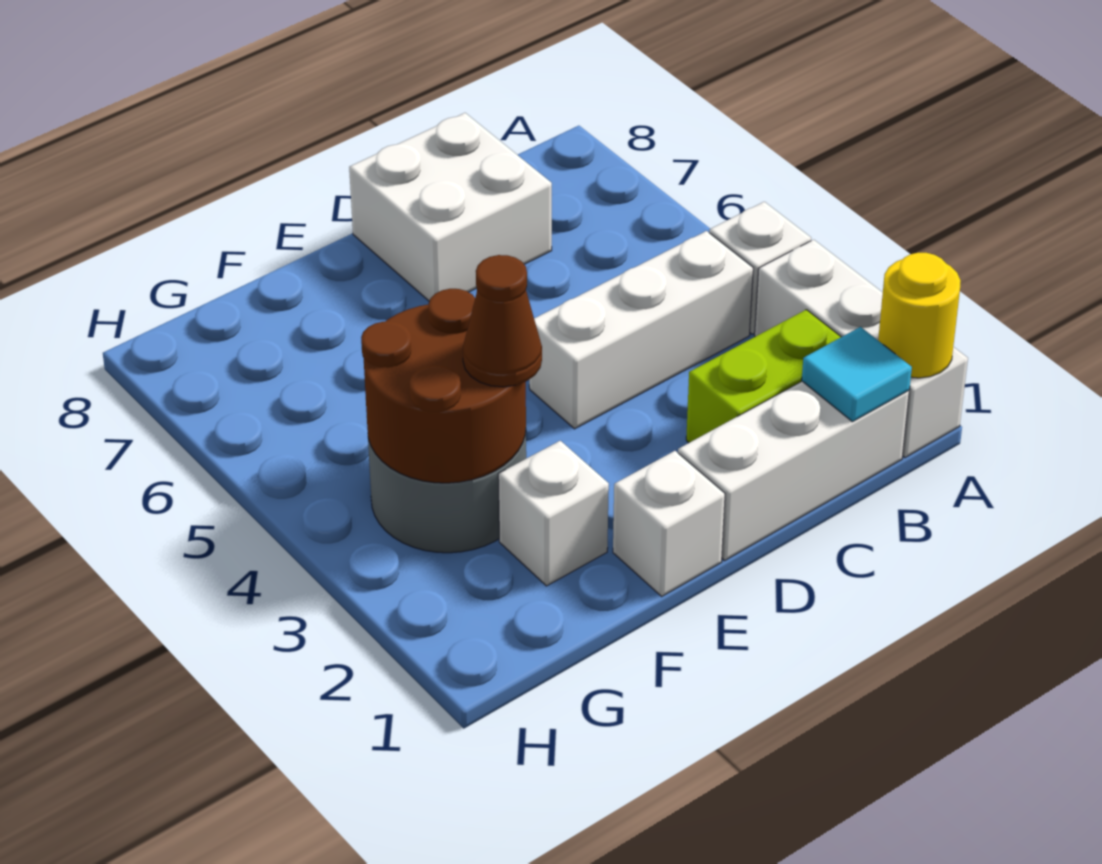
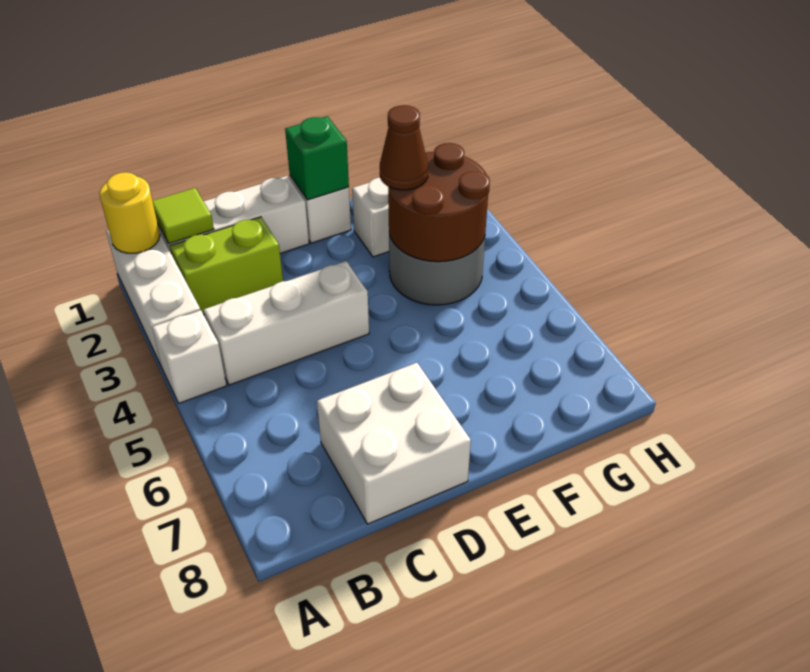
cyan tile B1 level 2 -> lime tile B1 level 2
none -> green brick E1 level 2

